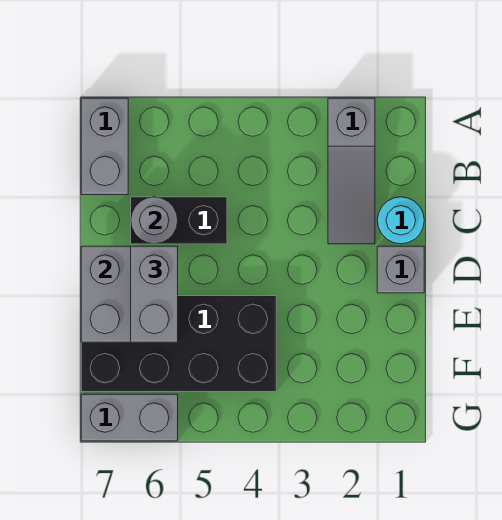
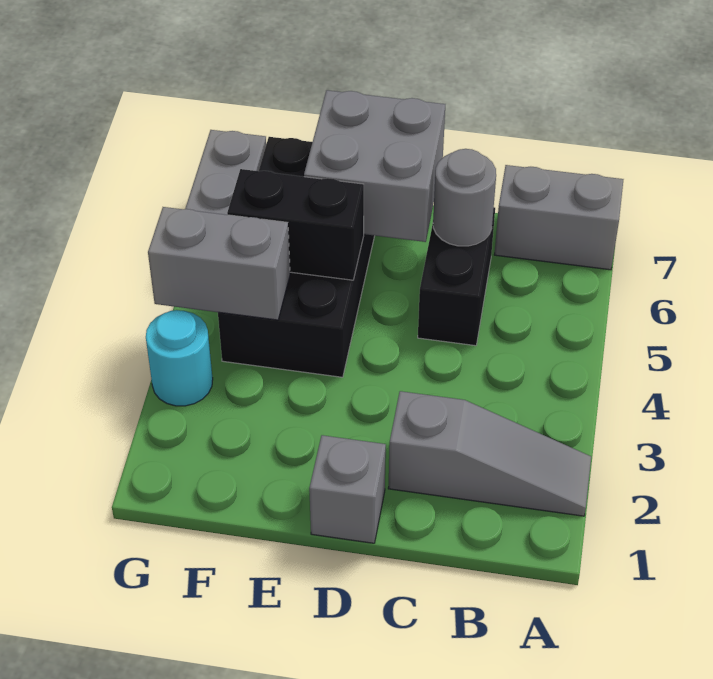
grey slope A2:C2 level 1 top A -> grey slope A2:C2 level 1 top C
cyan round brick C1 level 1 -> cyan round brick G3 level 1
grey brick D6:E6 level 3 -> grey brick F4:G4 level 2
none -> black brick E5:F5 level 2

